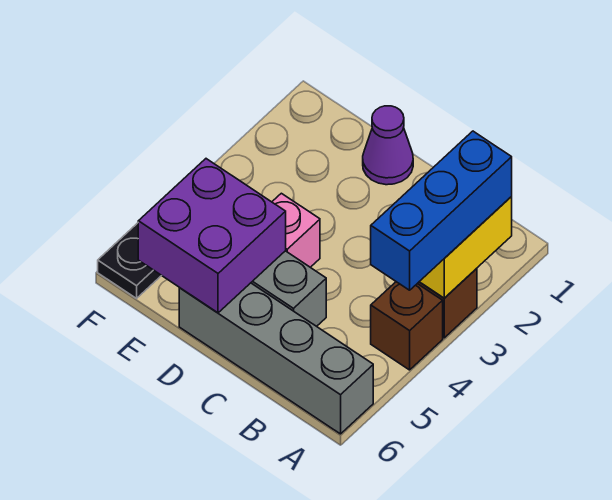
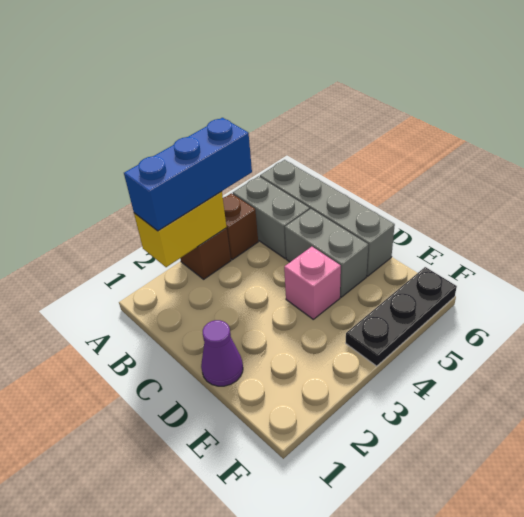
none -> grey brick A5:B5 level 1
purple brick D5:E6 level 2 -> none

